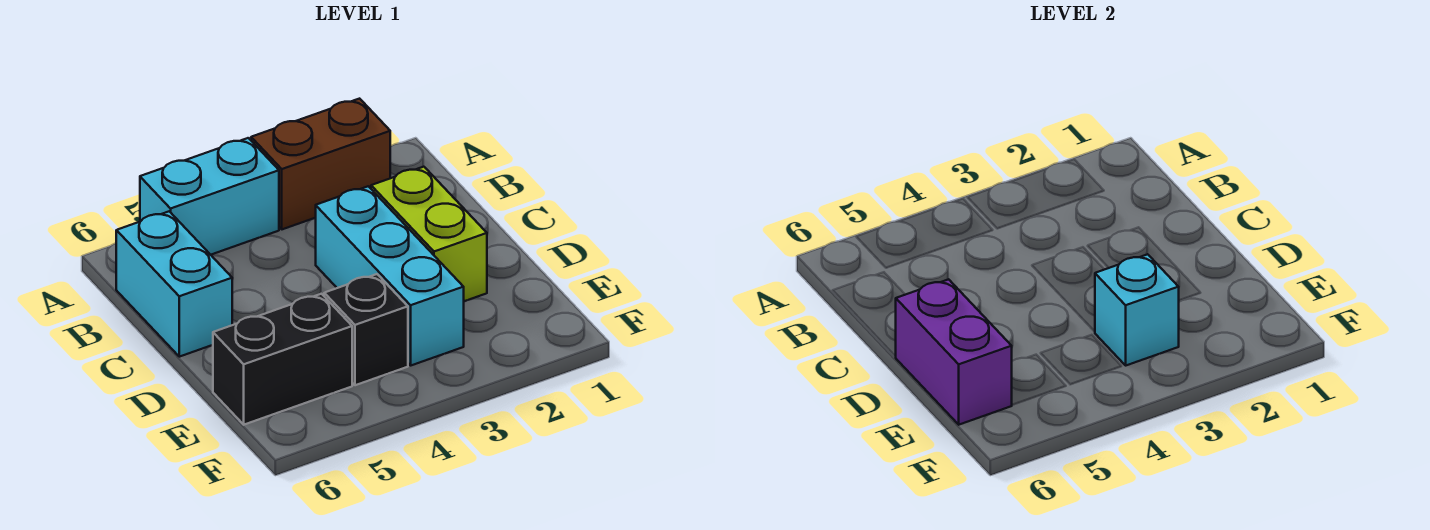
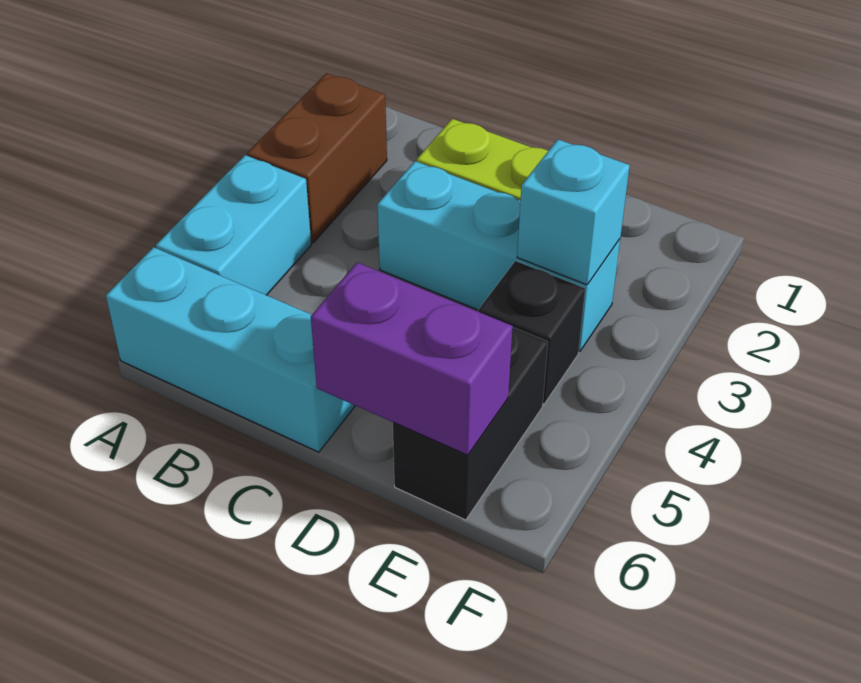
cyan brick B6:C6 level 1 -> cyan brick A6:C6 level 1

